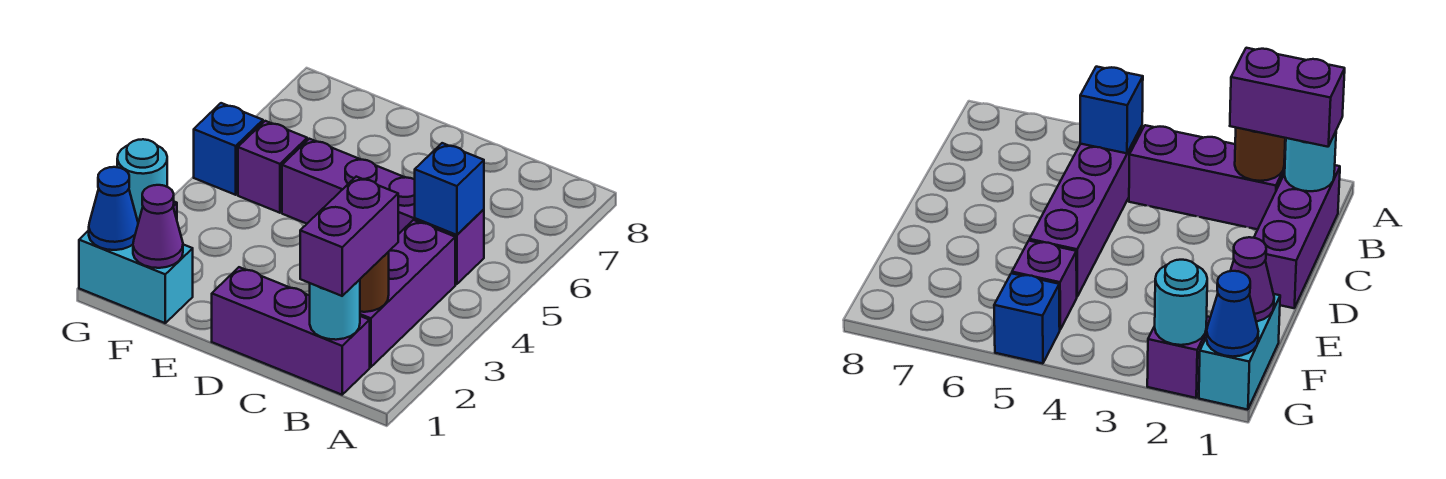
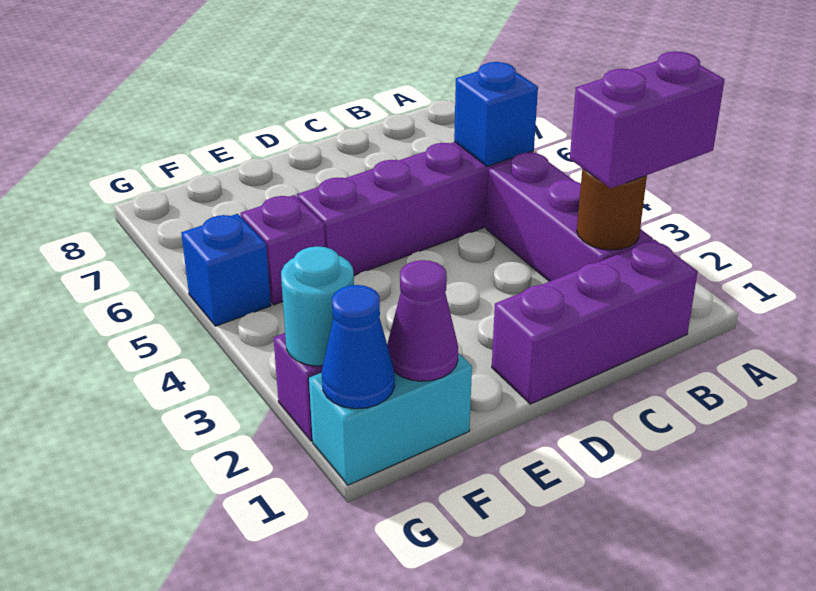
cyan round brick B1 level 2 -> none
purple brick B1:B2 level 3 -> purple brick A2:B2 level 3

